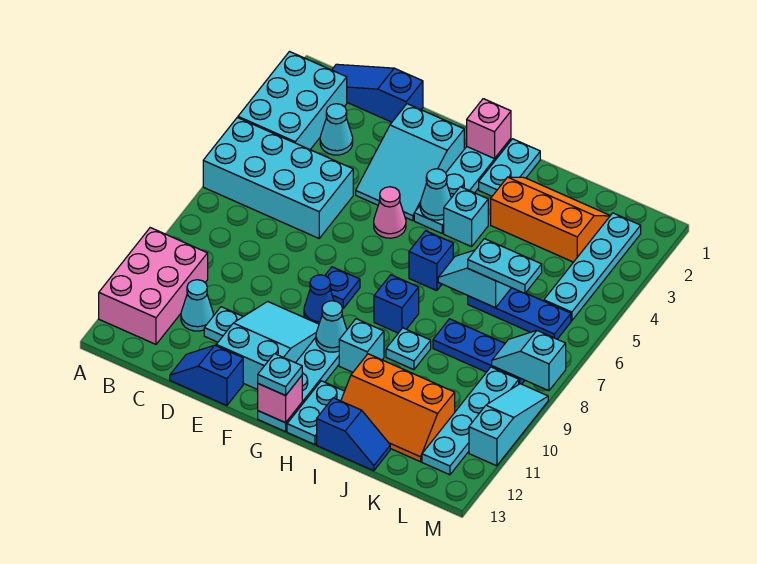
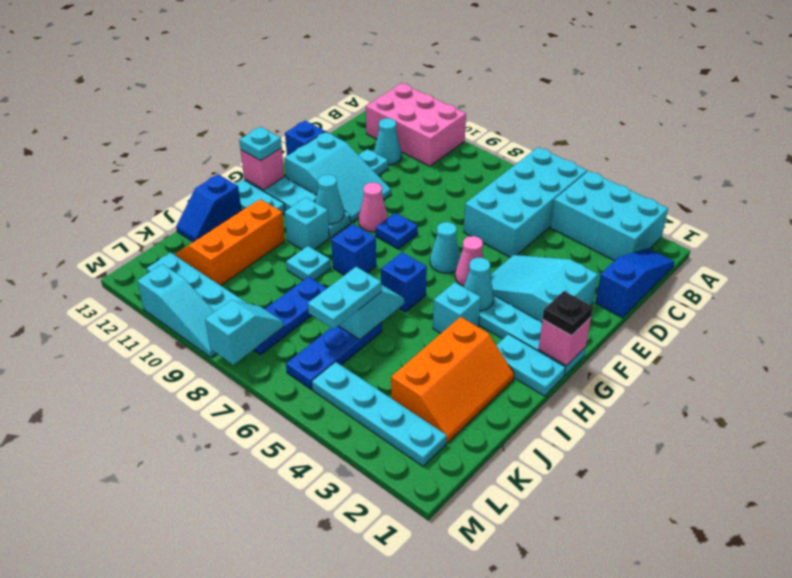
cyan cone C3 level 1 -> cyan cone F6 level 1
blue cone F9 level 1 -> pink cone F9 level 1
none -> black plate G1 level 3

